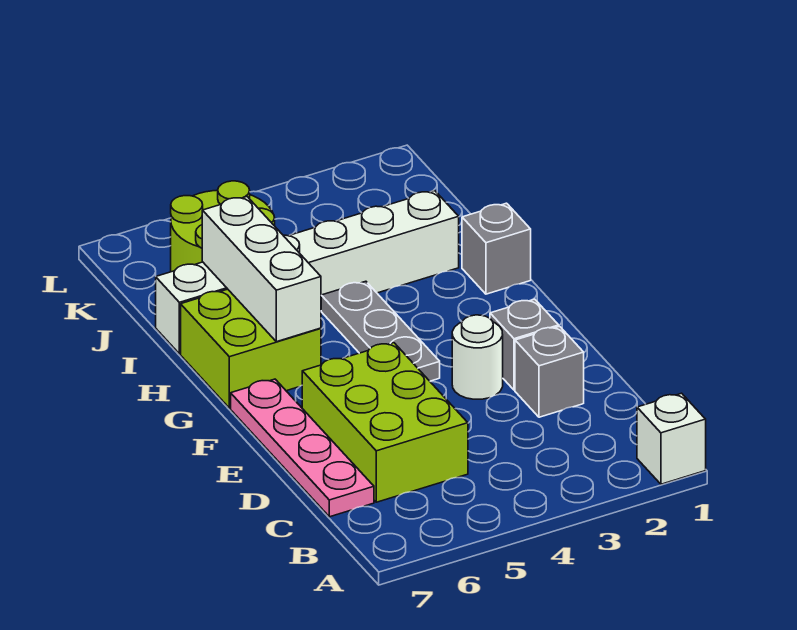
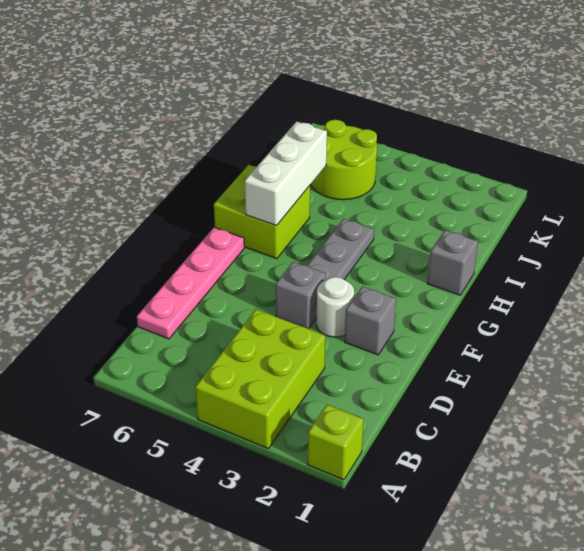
white brick A1 level 1 -> lime brick A1 level 1
lime brick C5:E6 level 1 -> lime brick A3:C4 level 1
grey brick D2 level 1 -> grey brick E4 level 1
white brick I2:I7 level 1 -> none

